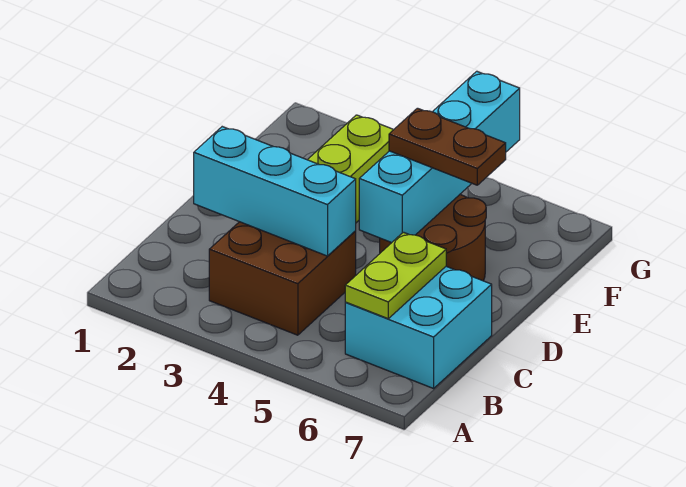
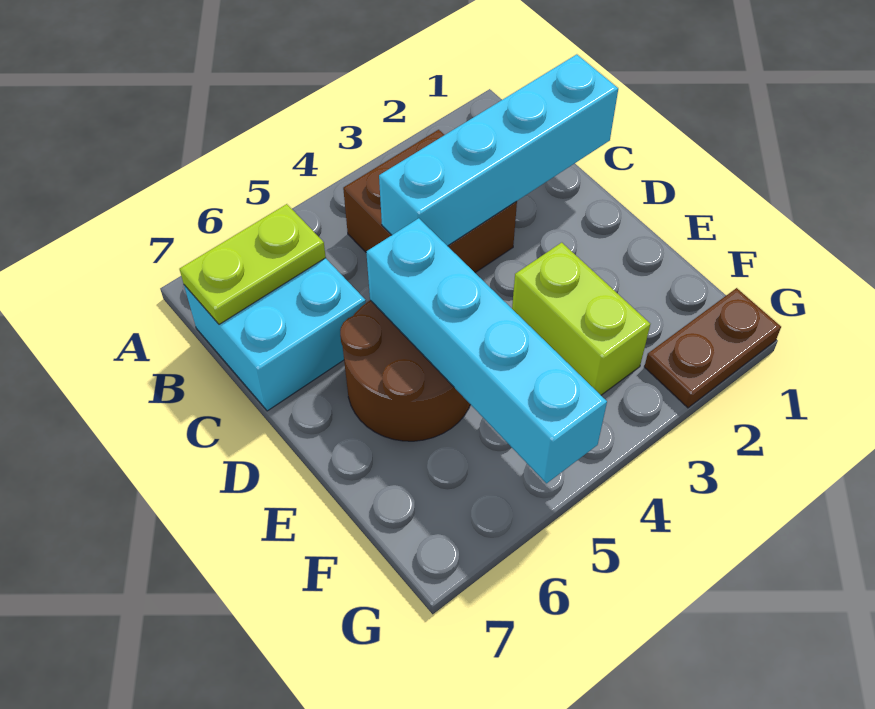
lime plate B6:C6 level 2 -> lime plate B6:B7 level 2
cyan brick C2:C4 level 2 -> cyan brick C1:C4 level 2
brown plate E5:E6 level 3 -> brown plate G1:G2 level 1

